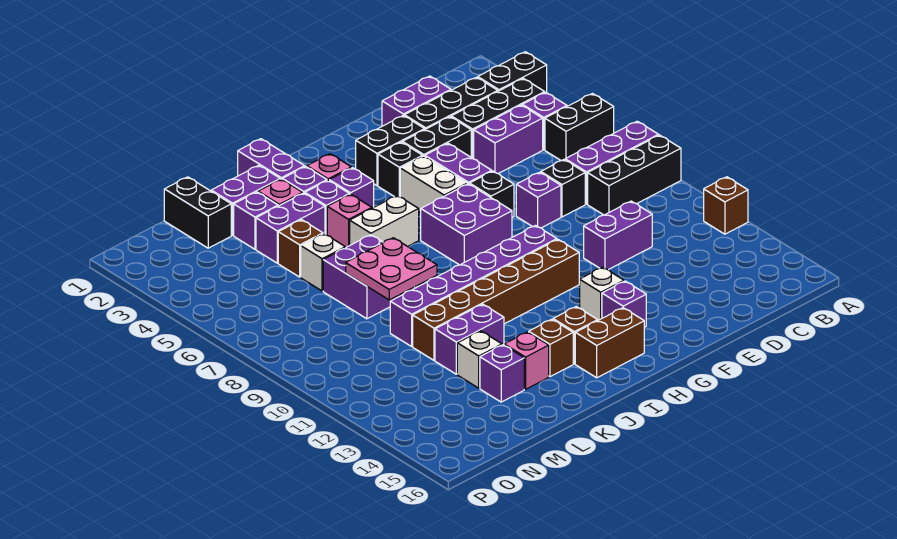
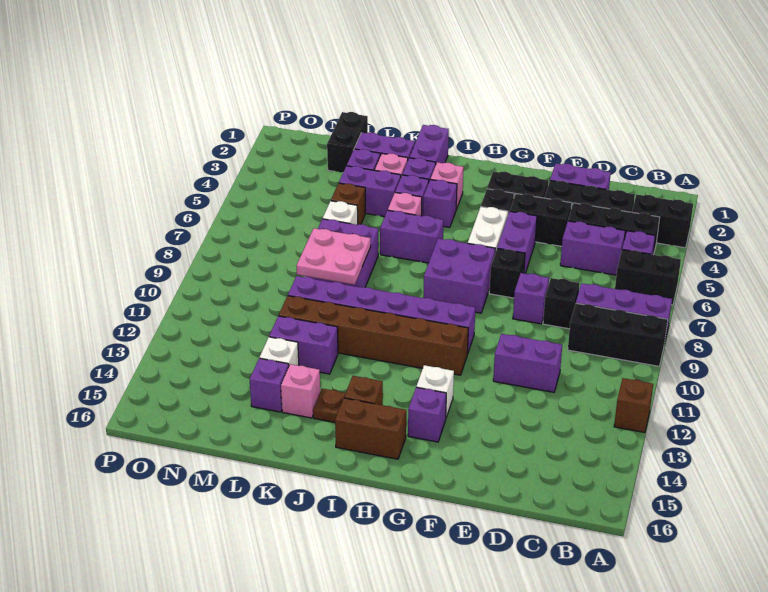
white brick I6:J6 level 1 -> purple brick I6:J6 level 1
brown brick J14 level 1 -> brown plate J14 level 1

